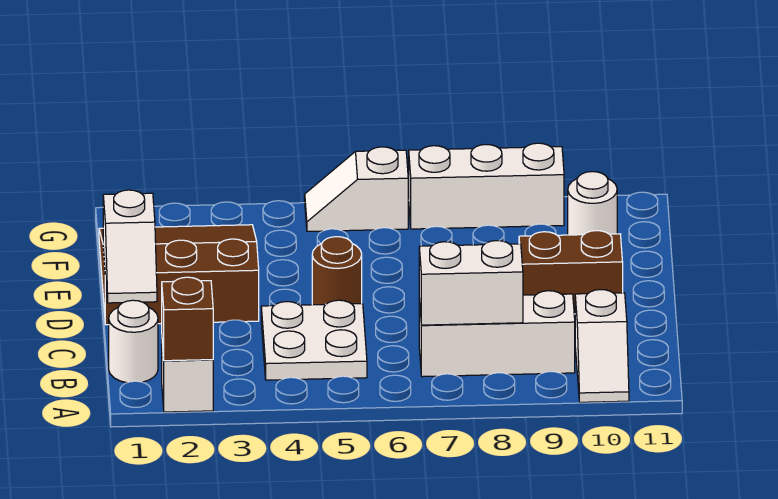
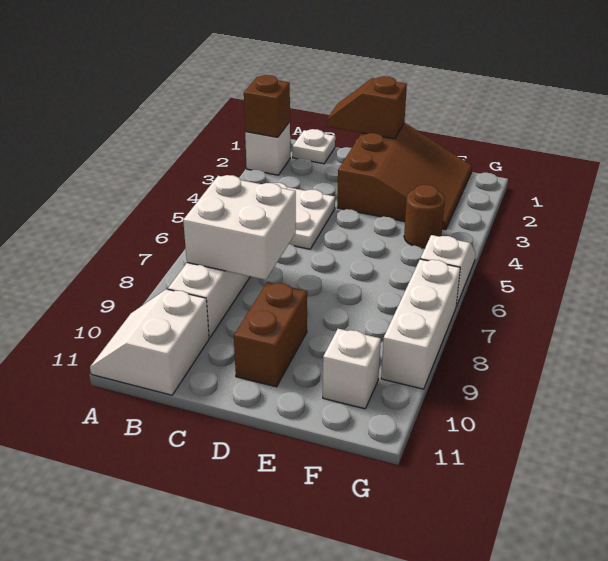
white slope A10:B10 level 1 top B -> white slope A10:B11 level 1 top B
white round brick B1 level 1 -> white plate B1 level 1
white brick B7:B8 level 2 -> white brick B7:C8 level 2
white slope C1:D1 level 2 top D -> brown slope C1:D1 level 2 top D
brown round brick D5 level 1 -> brown round brick F4 level 1
white round brick F10 level 1 -> white brick F10 level 1

